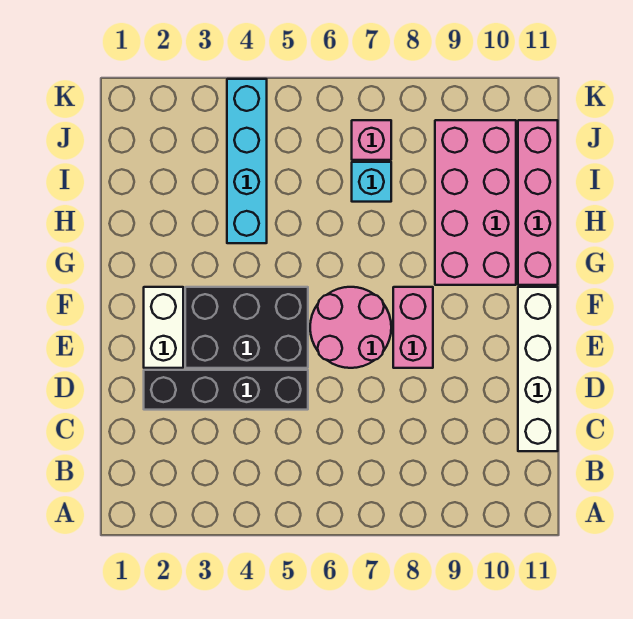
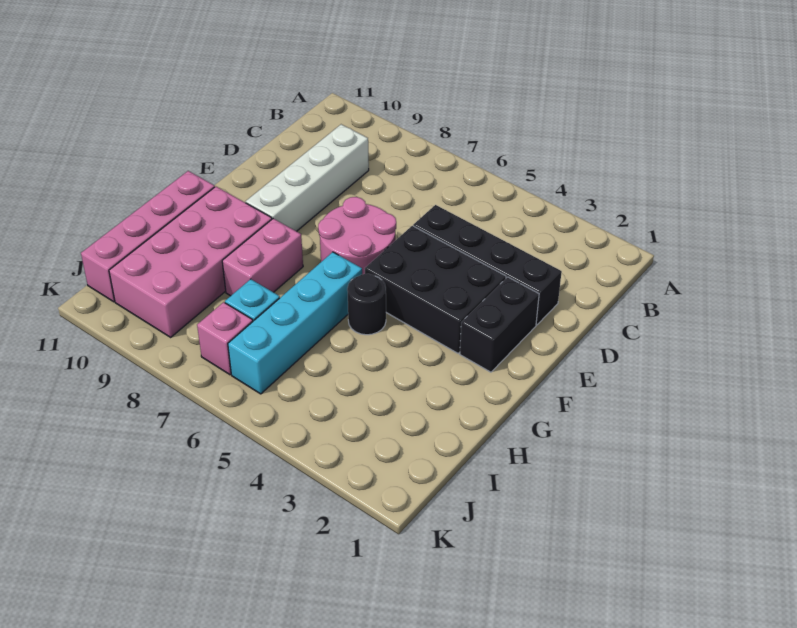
white brick C11:F11 level 1 -> white brick C9:F9 level 1
white brick E2:F2 level 1 -> black brick E2:F2 level 1
pink brick E8:F8 level 1 -> pink brick G8:H8 level 1
none -> black round brick G5 level 1
cyan brick H4:K4 level 1 -> cyan brick G6:J6 level 1

